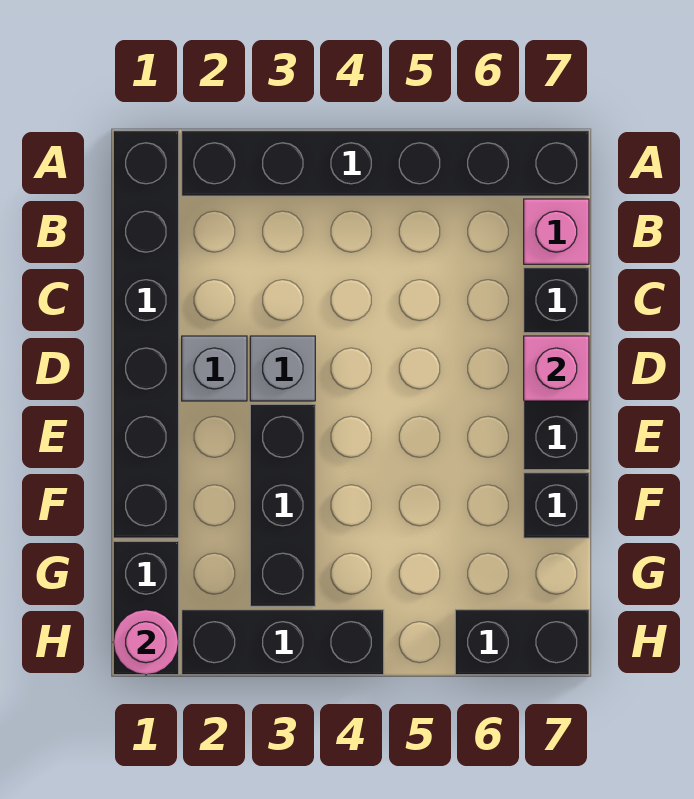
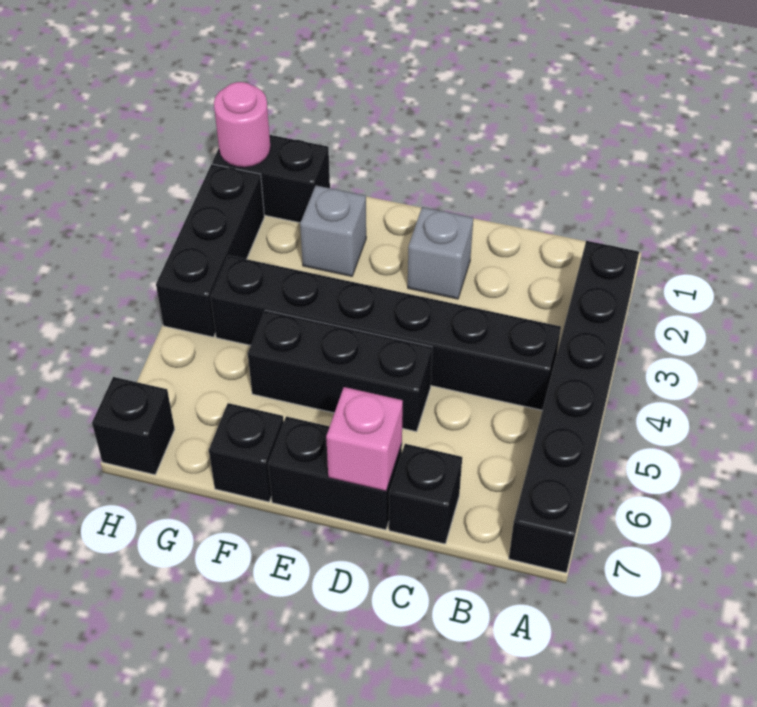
black brick A1:F1 level 1 -> black brick B4:G4 level 1
pink brick B7 level 1 -> none
grey brick D3 level 1 -> grey brick F2 level 1
black brick E3:G3 level 1 -> black brick D5:F5 level 1
black brick H6:H7 level 1 -> black brick H7 level 1

